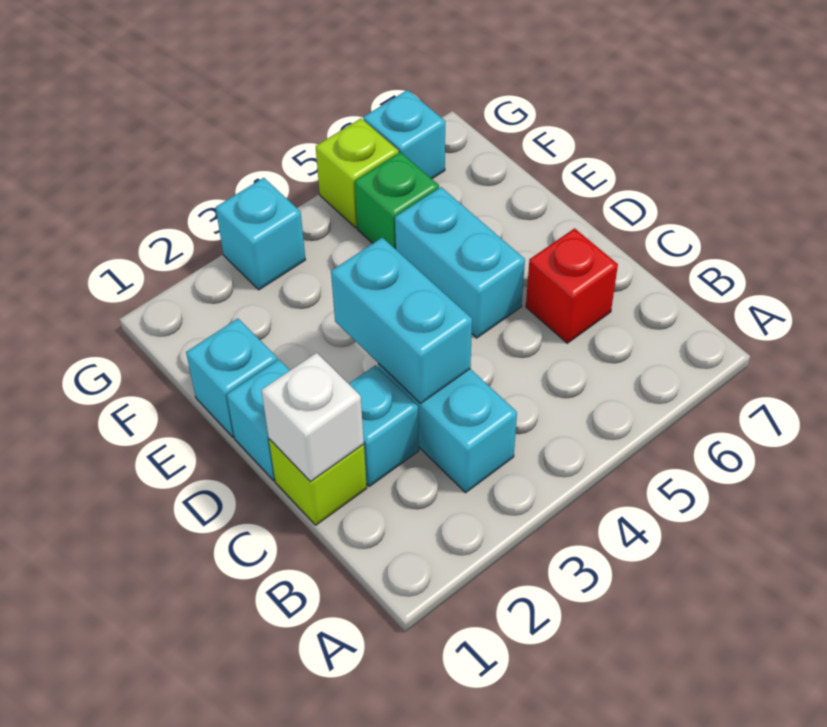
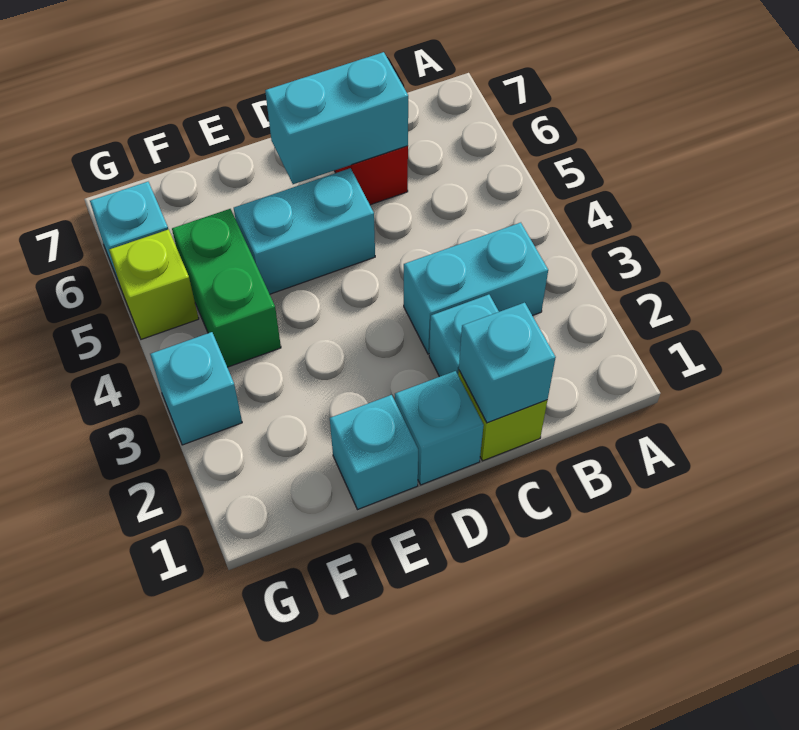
white brick C1 level 2 -> cyan brick C1 level 2
cyan brick C3:D3 level 2 -> cyan brick C6:D6 level 2
green brick F5 level 1 -> green brick F4:F5 level 1

